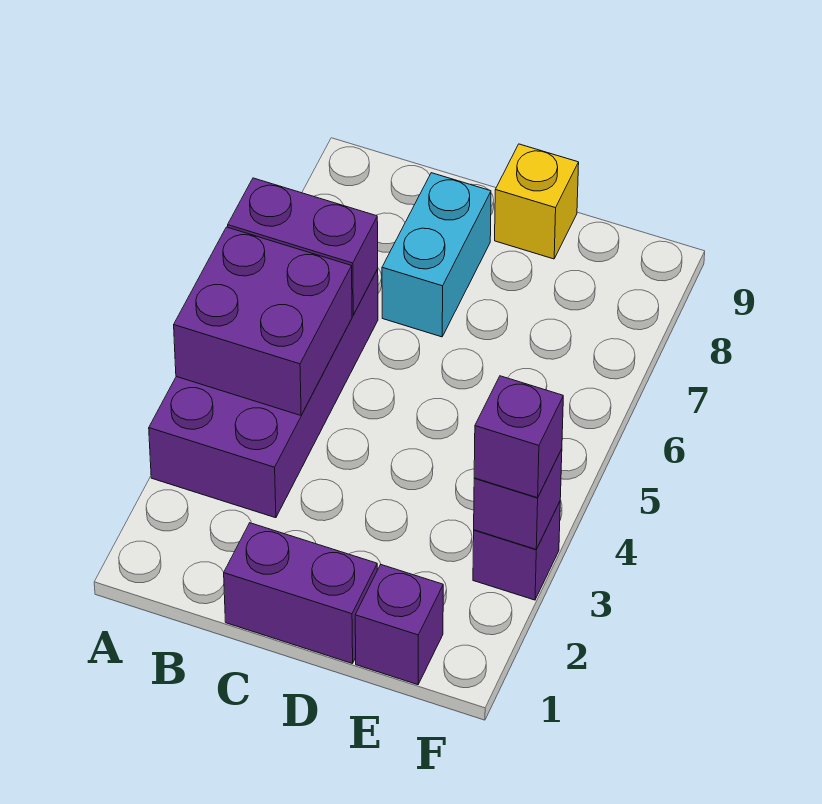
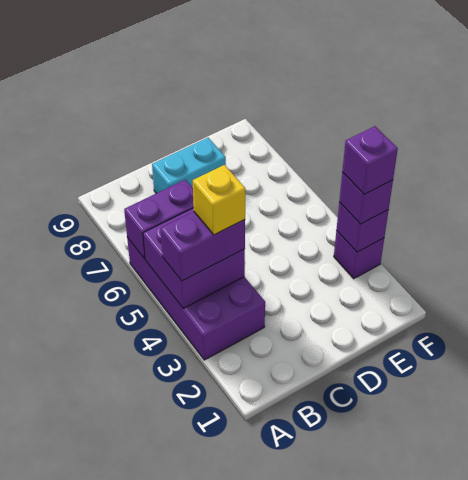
purple brick C1:D1 level 1 -> purple brick A4:B4 level 3
cyan brick C7:C8 level 1 -> cyan brick C8:D8 level 1
yellow brick D9 level 1 -> yellow brick B4 level 4
purple brick E1 level 1 -> purple brick F3 level 4

